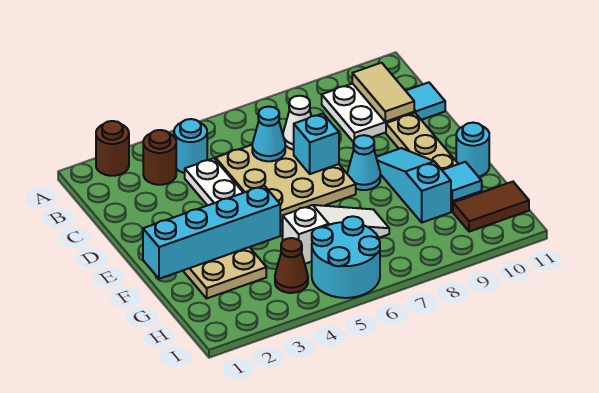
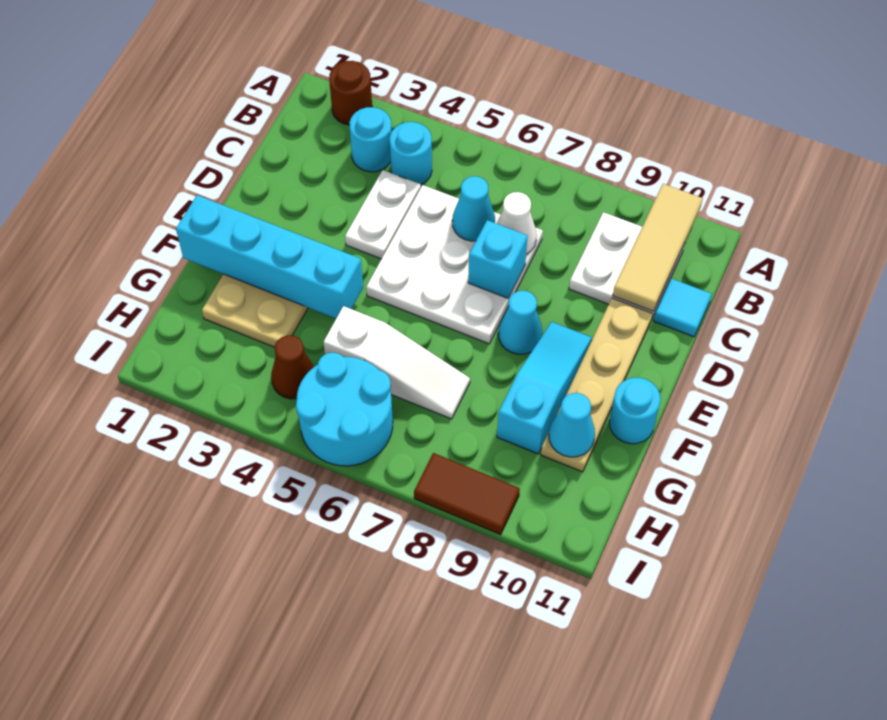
brown round brick B3 level 1 -> cyan round brick B3 level 1
tan tile B10:C10 level 2 -> tan tile A10:C10 level 2
tan plate C5:E7 level 1 -> white plate C5:E7 level 1
cyan tile G10 level 2 -> cyan cone G10 level 2
brown tile H10:H11 level 1 -> brown tile I8:I9 level 1

